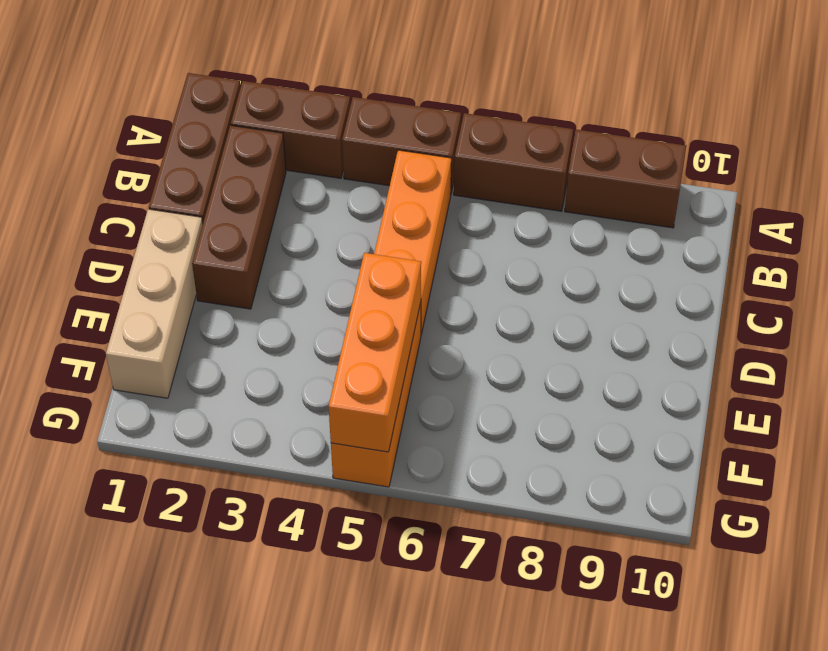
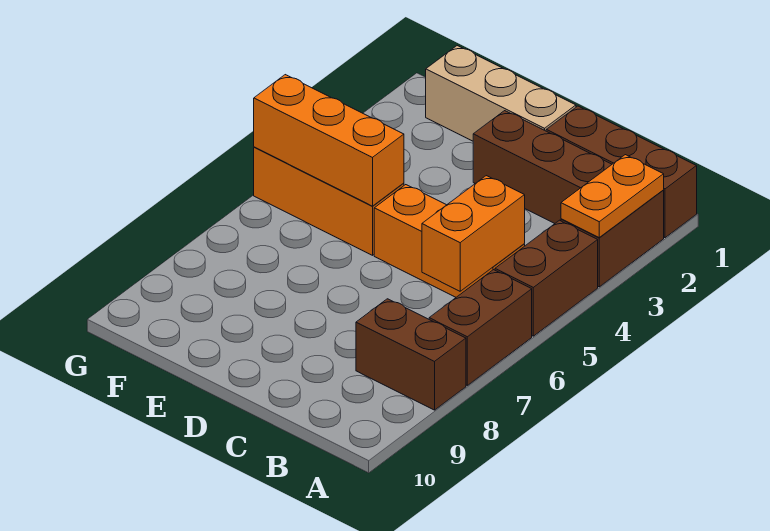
none -> orange plate A2:A3 level 2
brown brick A8:A9 level 1 -> brown brick A8:B8 level 1
none -> orange brick B5:B6 level 2

